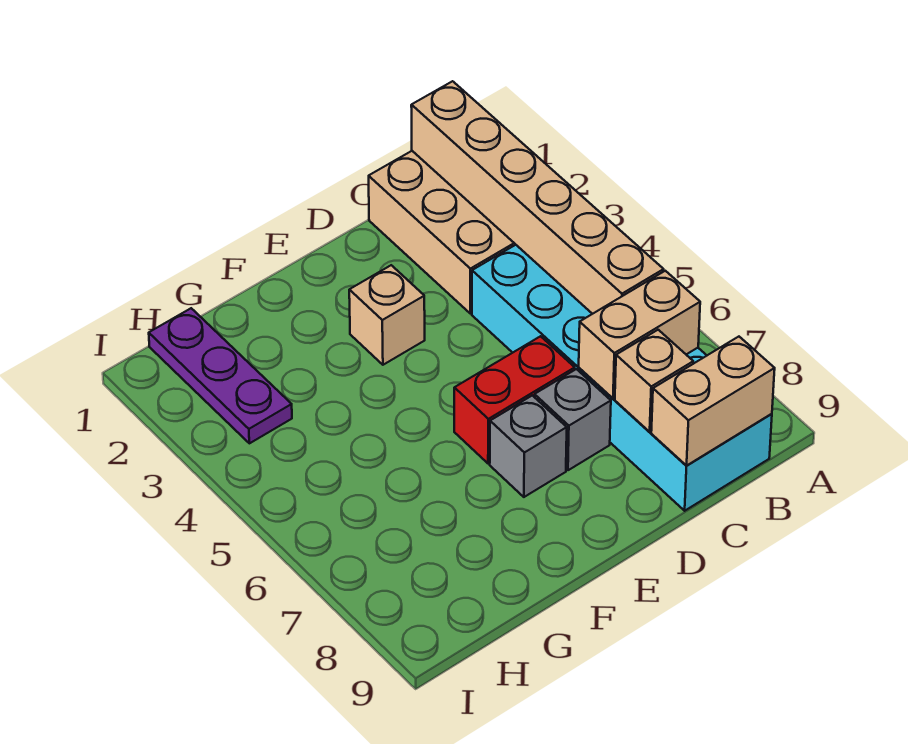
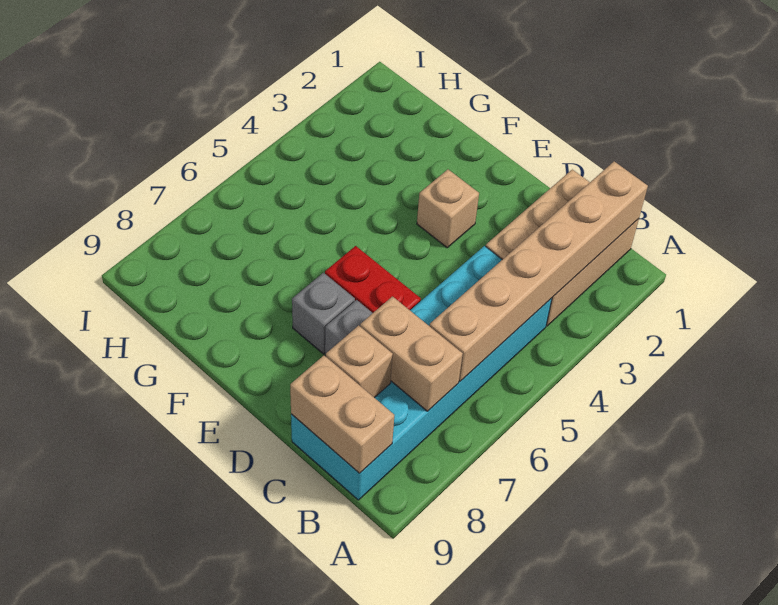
purple plate H1:H3 level 1 -> none

